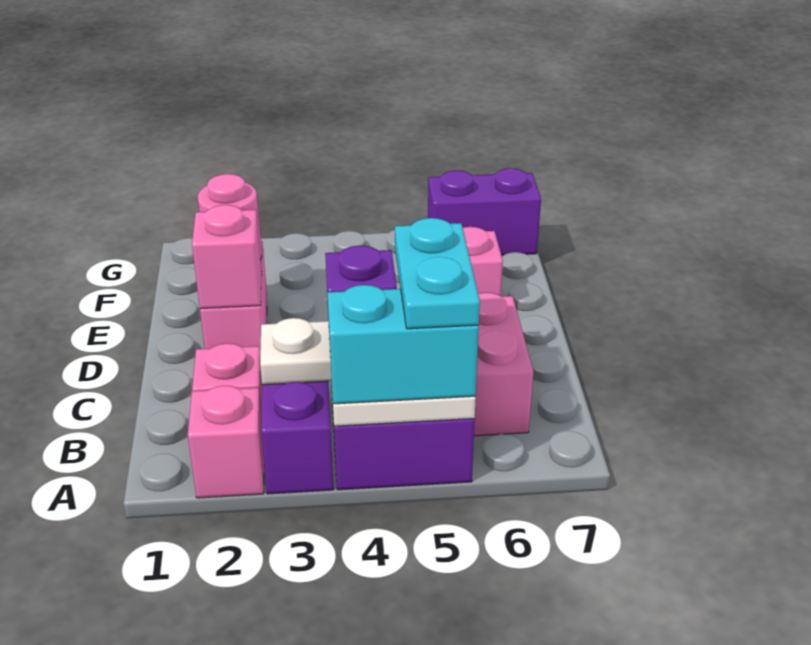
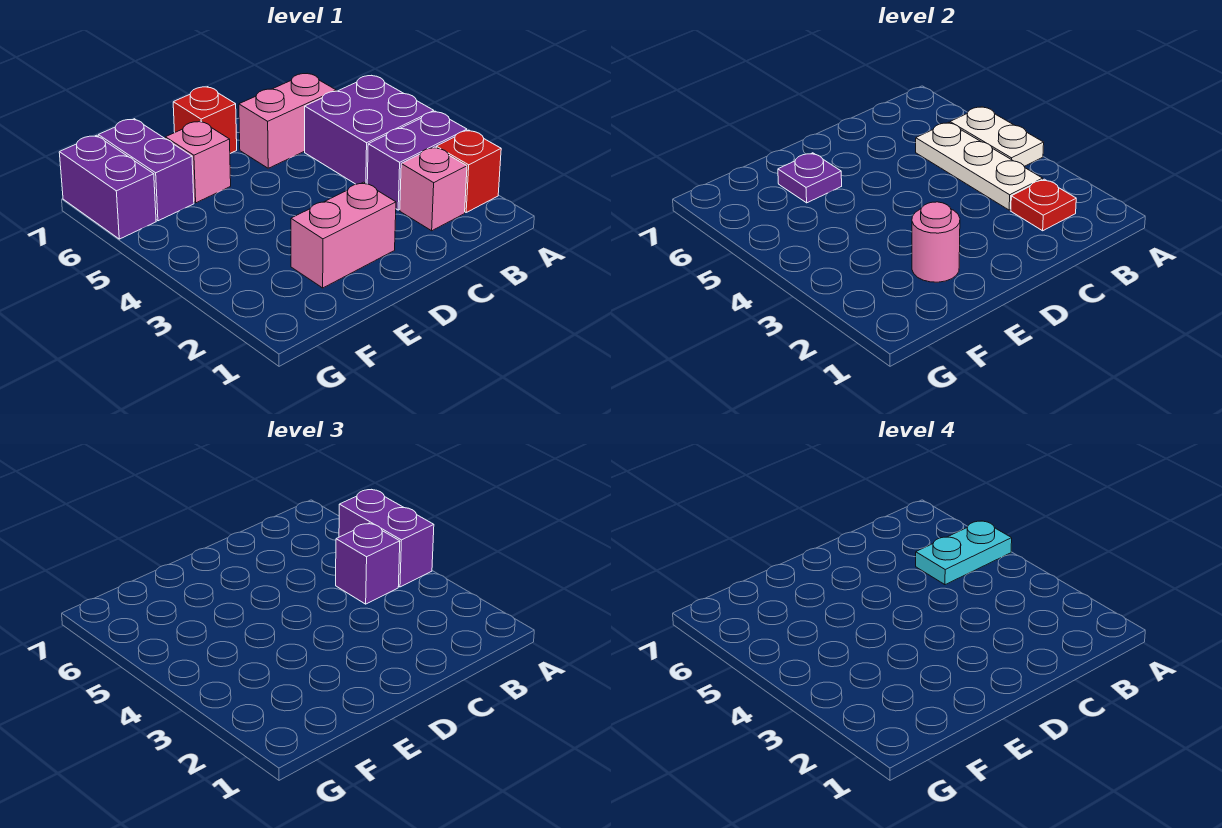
pink brick A2 level 1 -> red brick A2 level 1
cyan brick A4:A5 level 3 -> purple brick A4:A5 level 3
none -> red plate B2 level 2
pink brick D2 level 2 -> none
none -> red brick D7 level 1
none -> purple plate E6 level 2
none -> purple brick F6:F7 level 1

